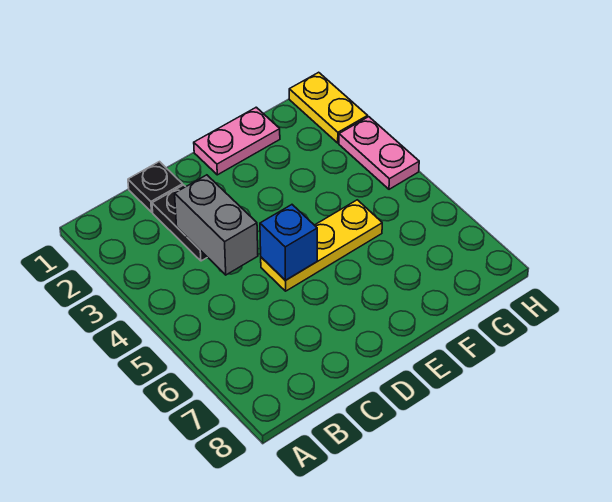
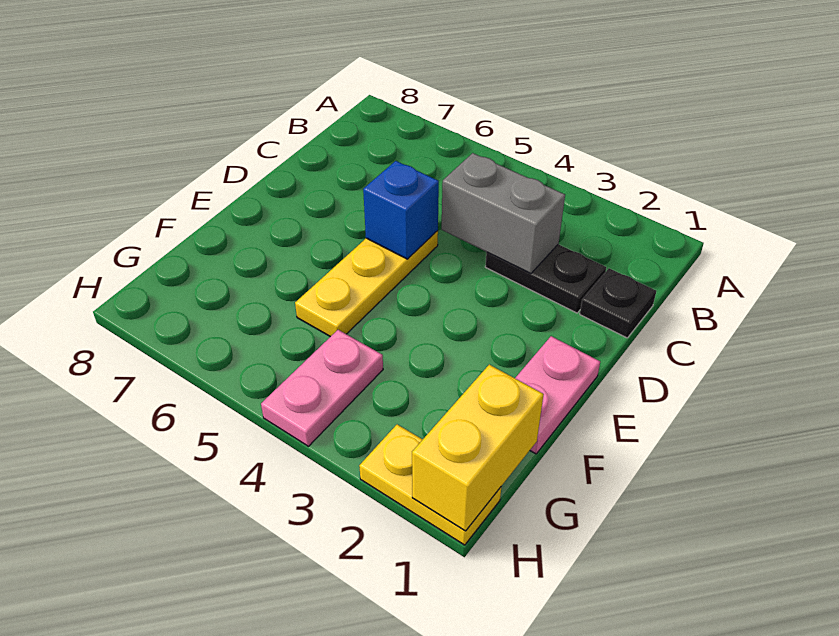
none -> yellow brick G1:H1 level 2
pink plate H3:H4 level 1 -> pink plate G4:H4 level 1

